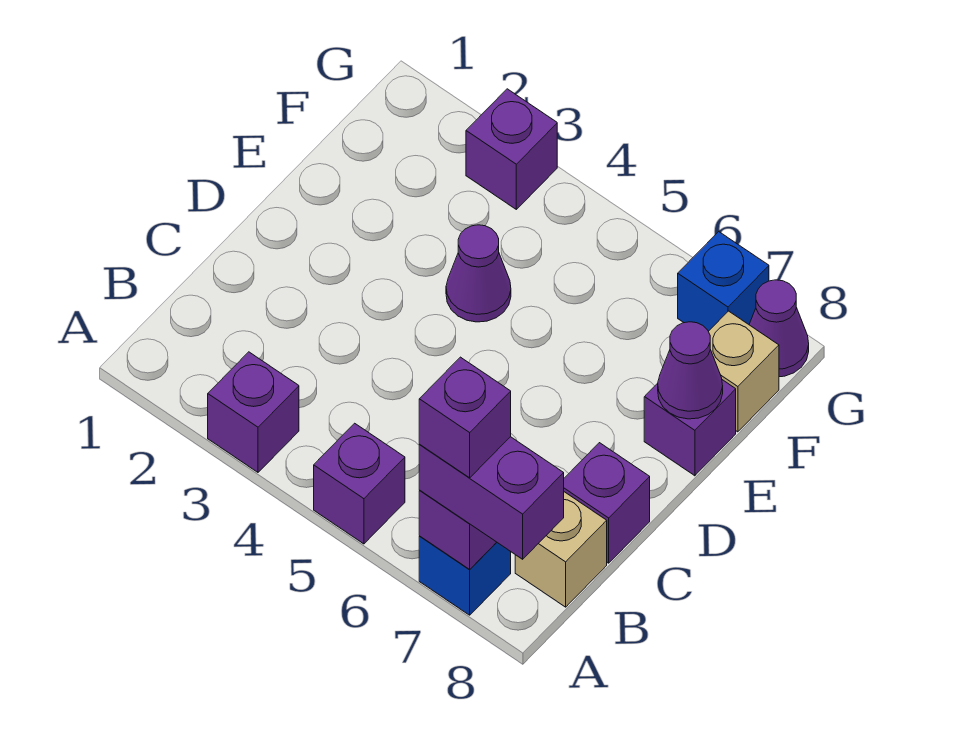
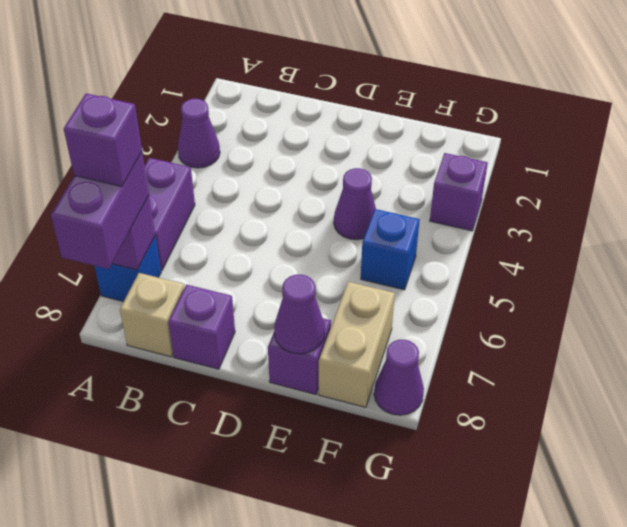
purple brick A3 level 1 -> purple cone A3 level 1
purple brick A5 level 1 -> purple brick A5:A6 level 1
tan brick F8 level 1 -> tan brick F7:F8 level 1
blue brick G7 level 1 -> blue brick F5 level 1

